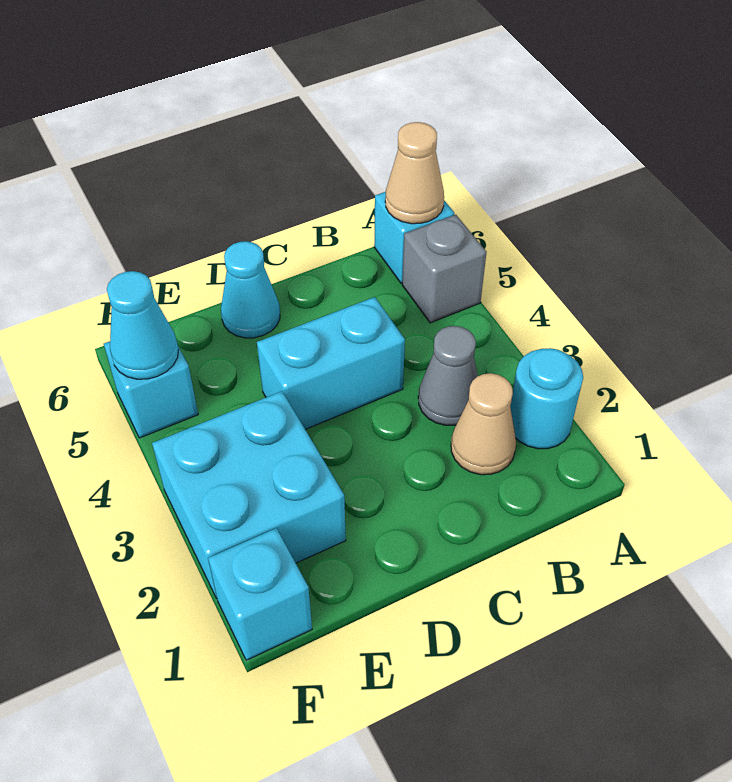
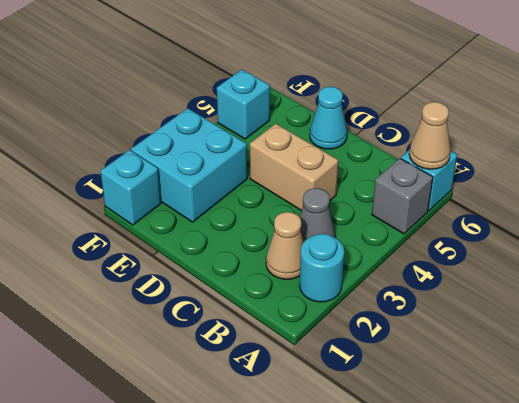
cyan brick C4:D4 level 1 -> tan brick C4:D4 level 1
cyan cone F5 level 2 -> none

